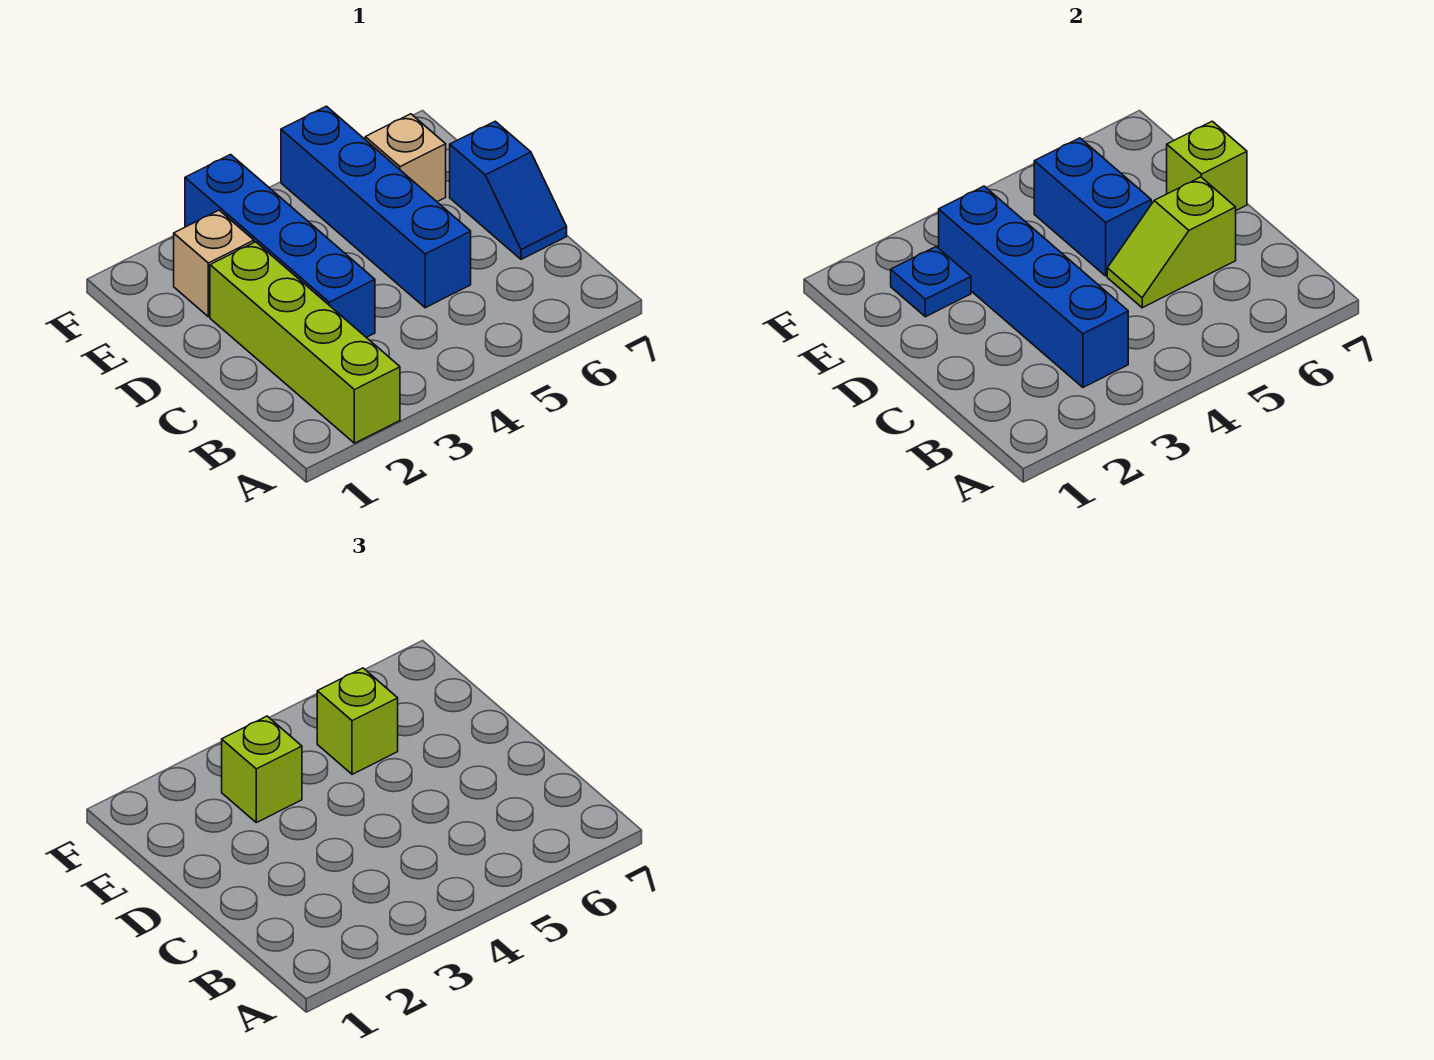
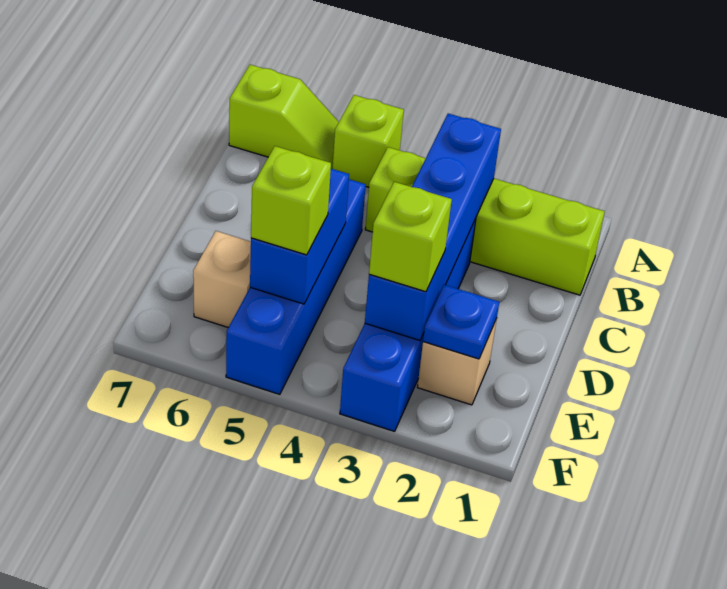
lime brick A2:D2 level 1 -> lime brick B1:B4 level 1
lime slope C5:C6 level 2 top 6 -> lime slope A6:A7 level 1 top 7
blue slope C7:D7 level 1 top D -> none
lime brick D7 level 2 -> lime brick A5 level 1

